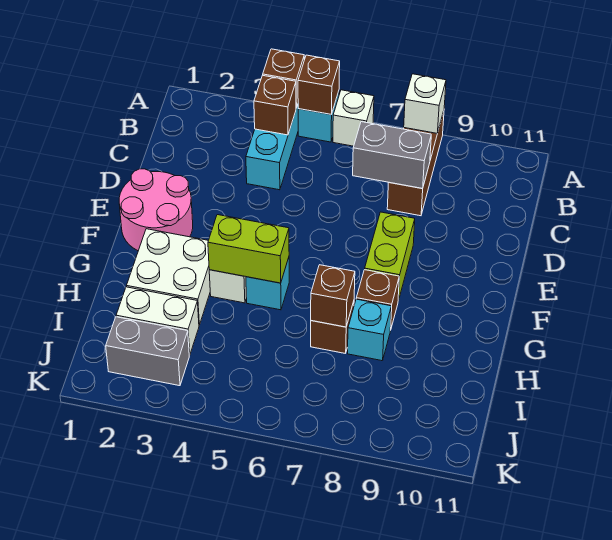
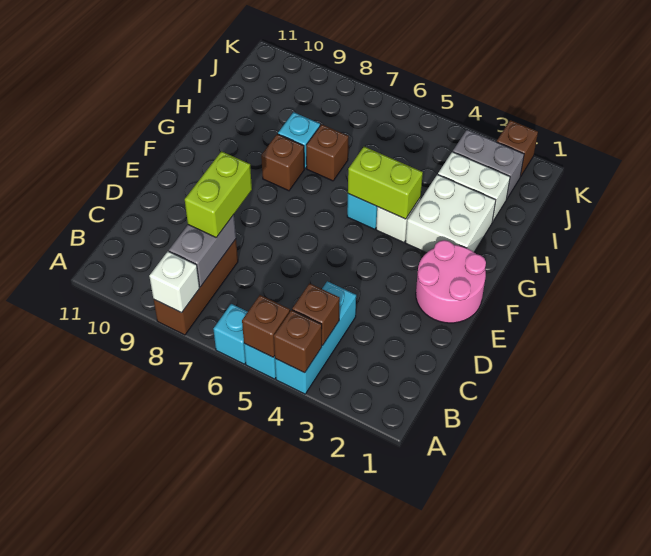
white brick A6 level 1 -> cyan brick A6 level 1
grey brick C7:C8 level 2 -> grey brick B8:C8 level 2
lime brick E8:F8 level 1 -> lime brick C8:D8 level 3
brown brick H7 level 2 -> brown brick K2 level 1

